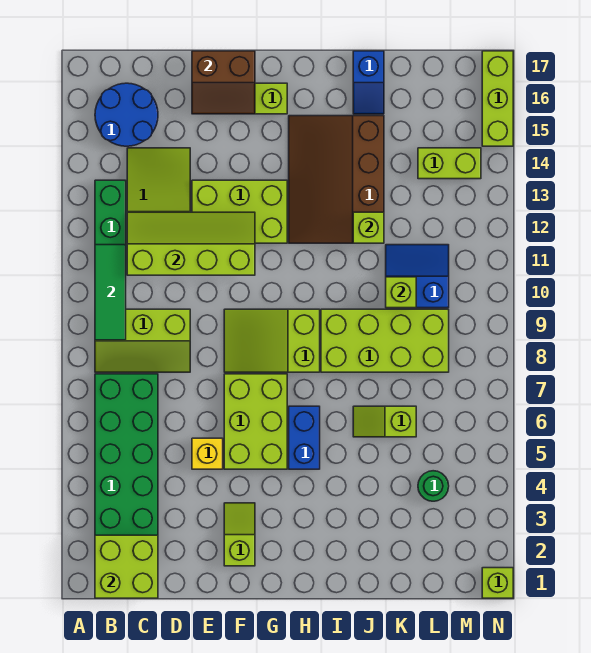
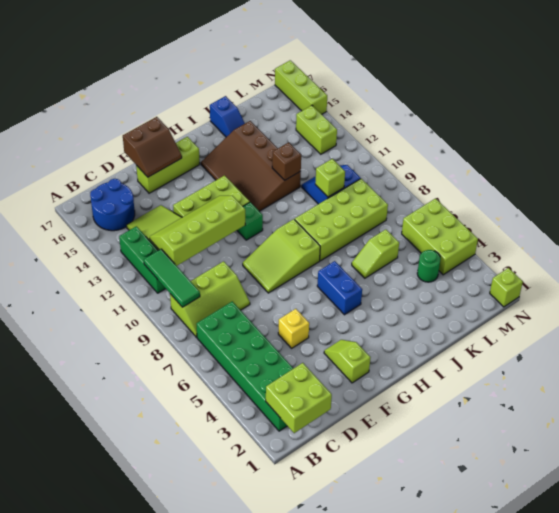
lime brick F5:G7 level 1 -> lime brick M4:N6 level 1
none -> green brick G11 level 1
lime brick J12 level 2 -> brown brick J12 level 2
lime brick L14:M14 level 1 -> lime brick M13:M14 level 1

